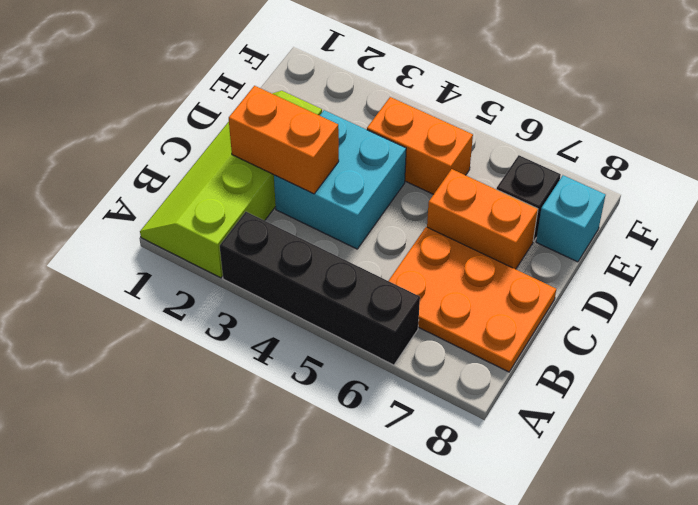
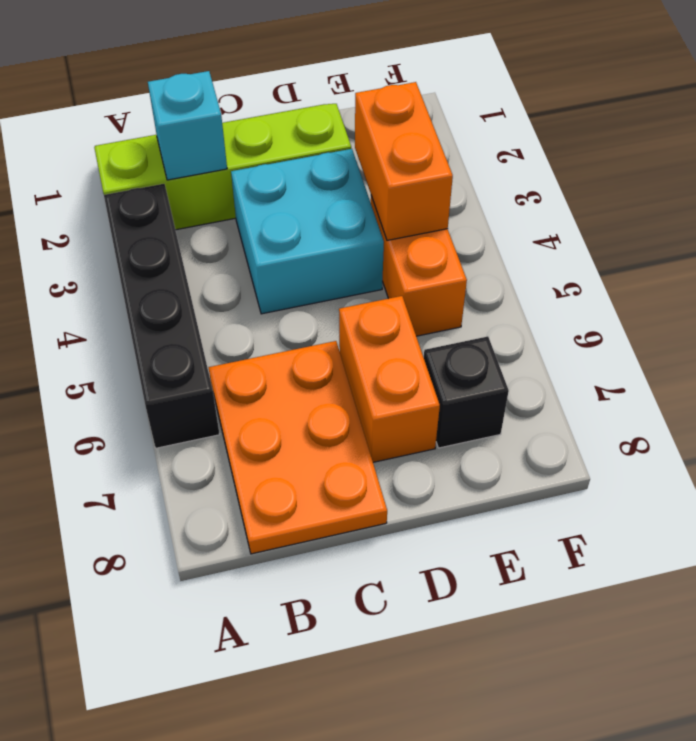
orange brick C2:C3 level 2 -> orange brick E3:E4 level 2
cyan brick E8 level 1 -> cyan brick B2 level 2

